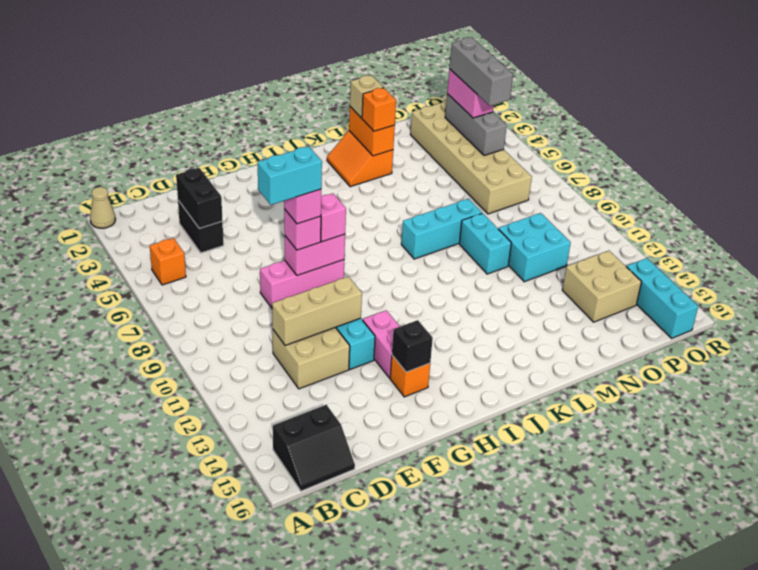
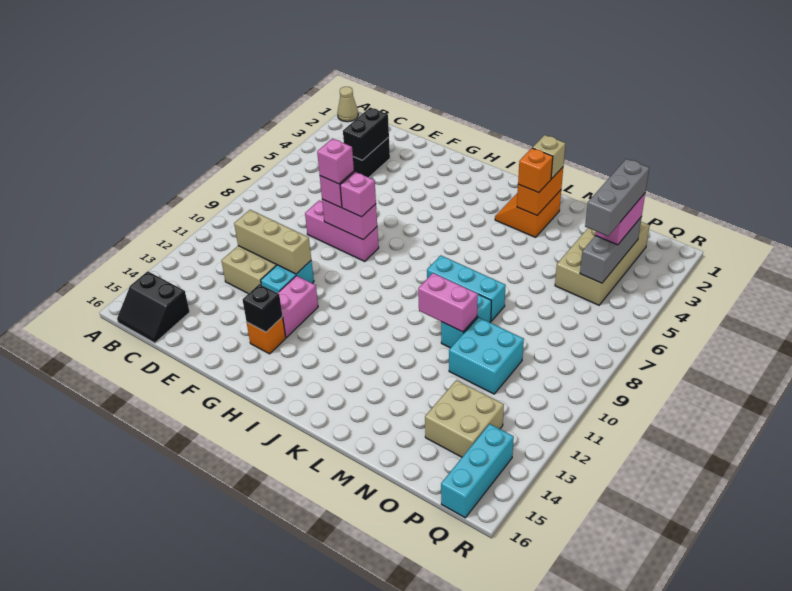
orange brick B5 level 1 -> none
cyan brick E8:F8 level 5 -> none
none -> pink brick L10:M10 level 2
tan brick O2:P7 level 1 -> tan brick O2:P5 level 1

